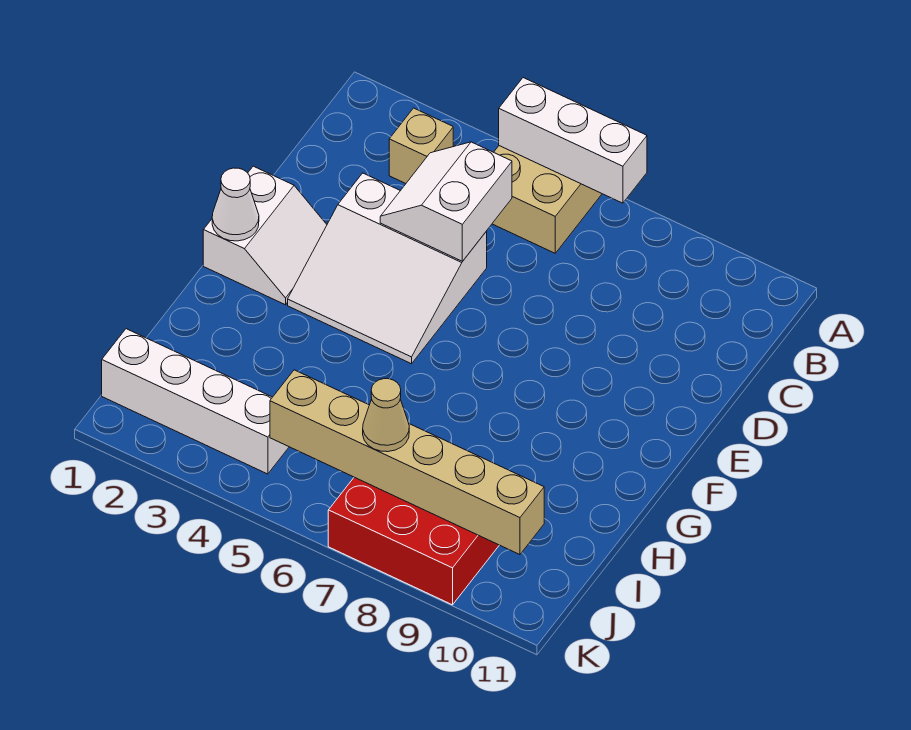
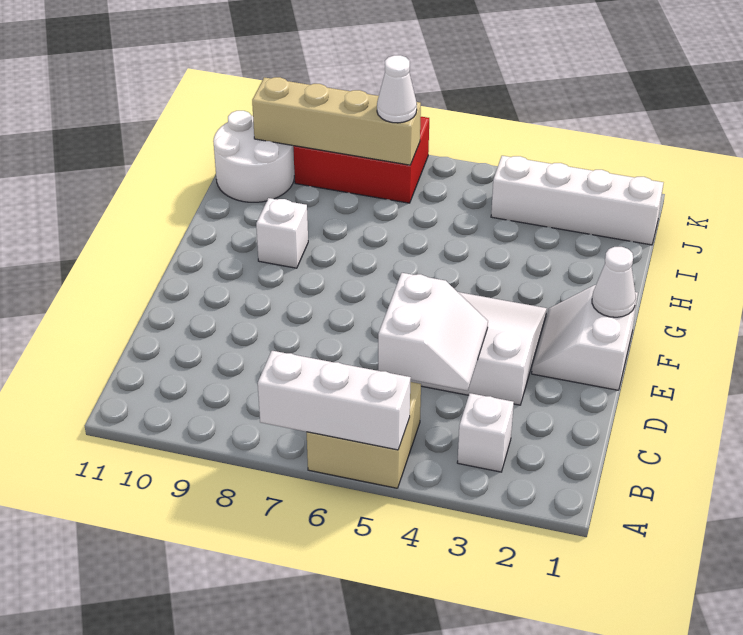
tan brick B3 level 1 -> white brick B3 level 1
none -> white brick G9 level 1
none -> white round brick I10:J11 level 1
tan brick J5:J10 level 2 -> tan brick J7:J10 level 2
tan cone J7 level 3 -> white cone J7 level 3

